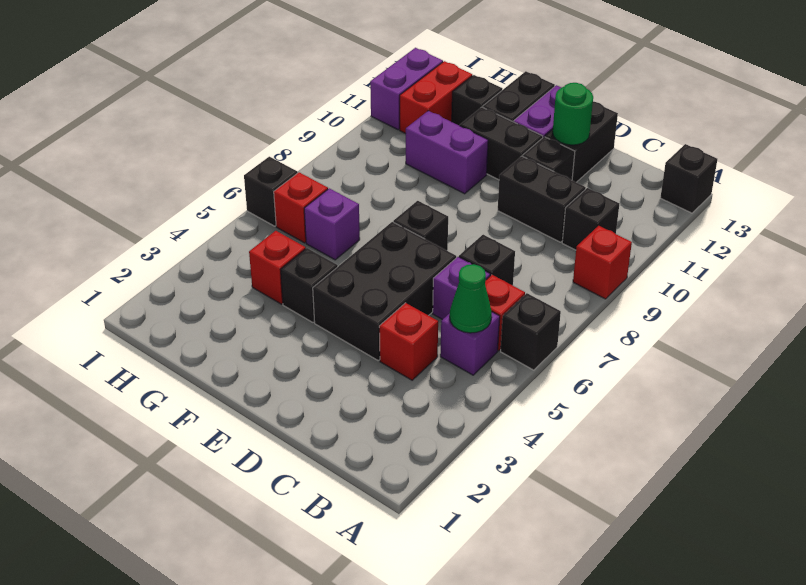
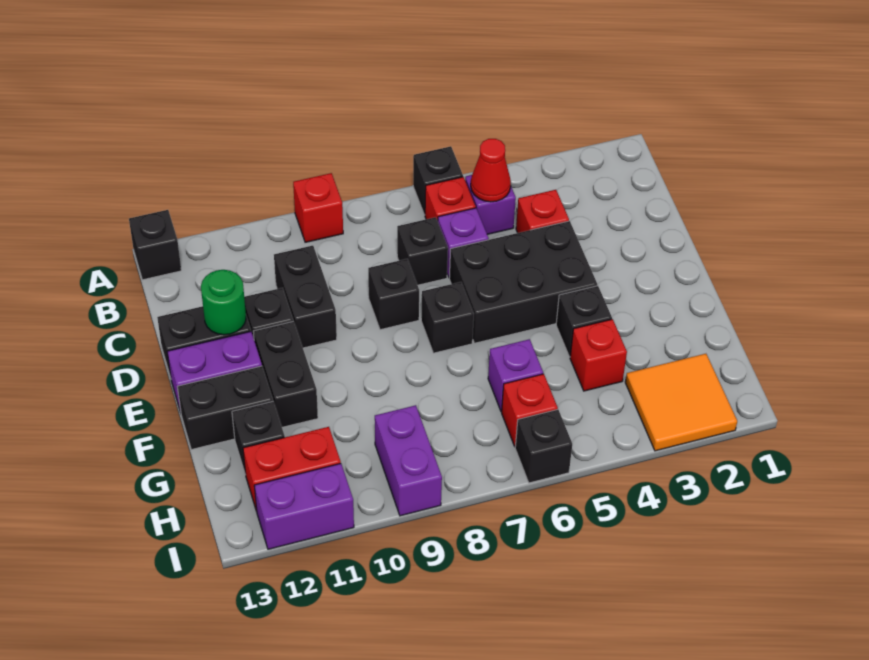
green cone B5 level 2 -> red cone B5 level 2
black brick B10 level 1 -> black brick D8 level 1
purple brick F10:G10 level 1 -> purple brick H9:I9 level 1
none -> orange tile H2:I3 level 1

